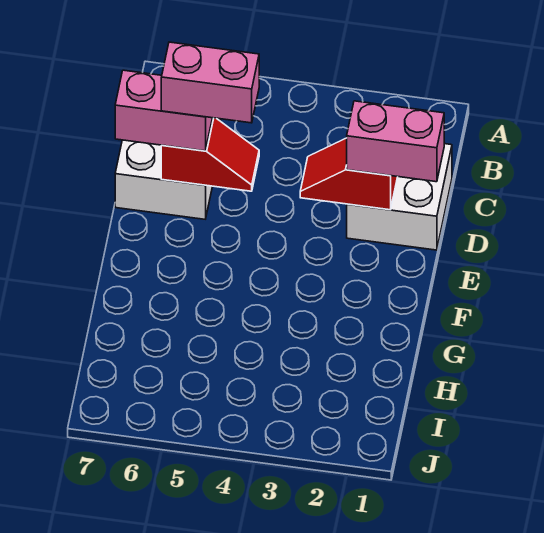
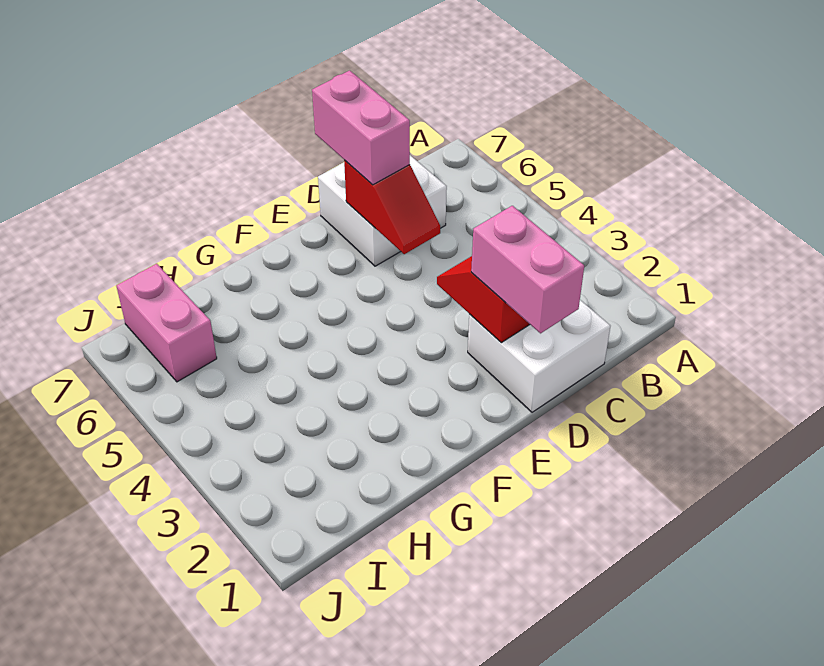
pink brick D5:D6 level 4 -> pink brick I6:I7 level 1

